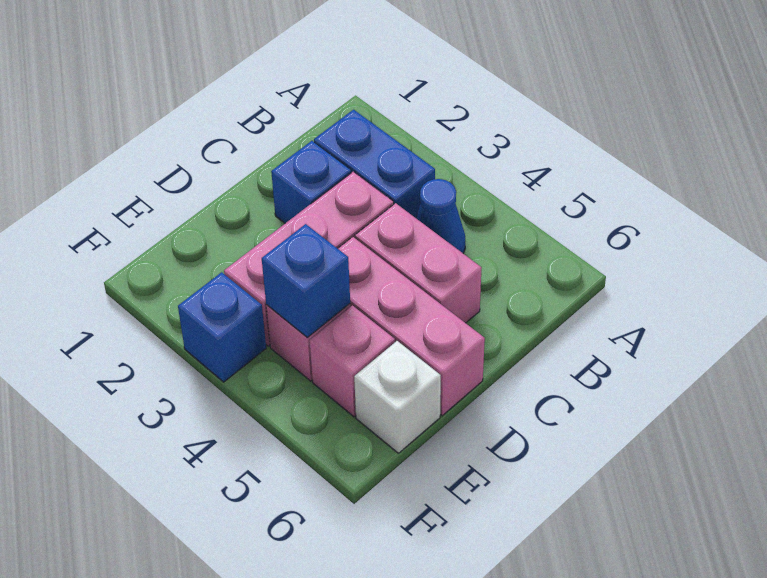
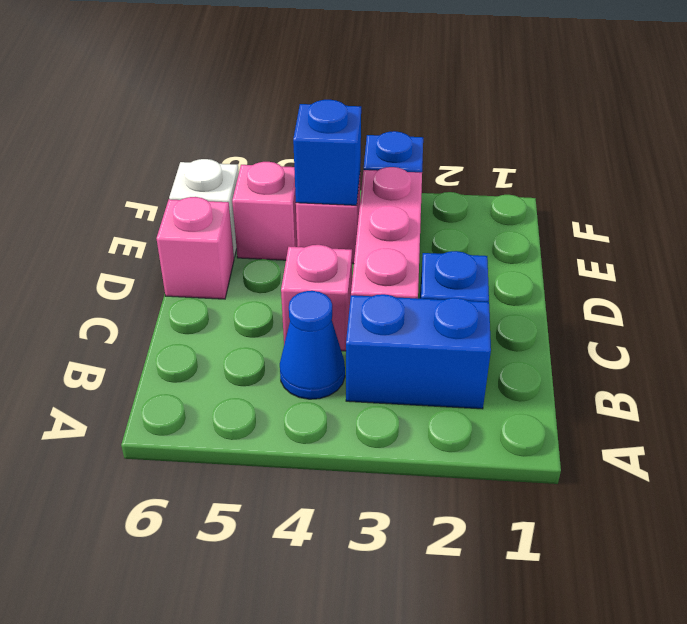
pink brick C4:C5 level 1 -> pink brick C4 level 1
pink brick D4:D6 level 1 -> pink brick D6 level 1

